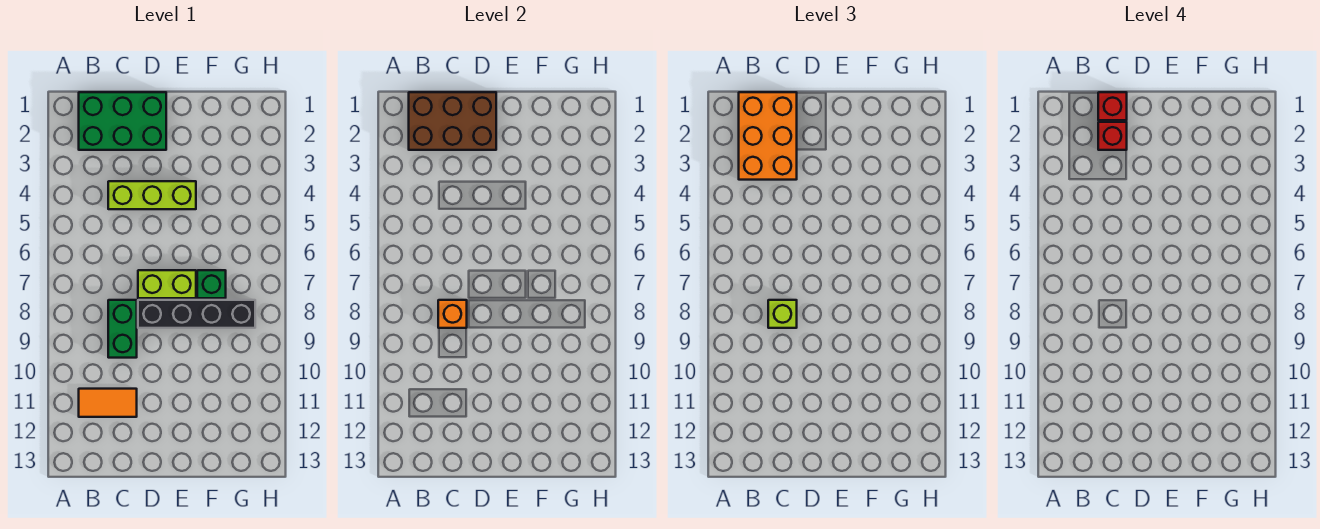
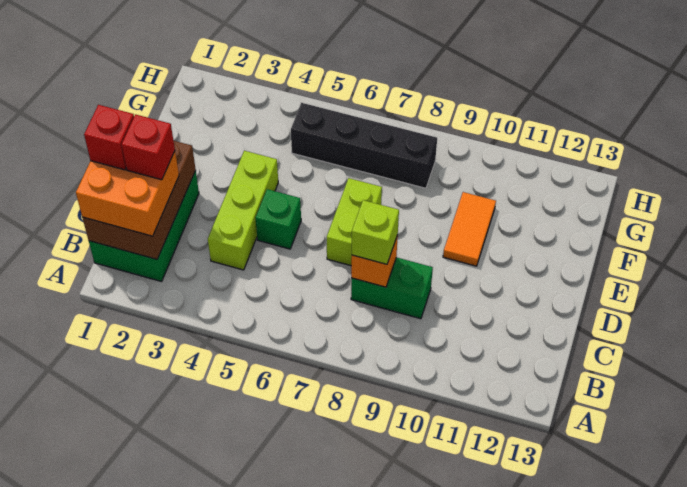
orange brick B1:C3 level 3 -> orange brick B1:C2 level 3
orange tile B11:C11 level 1 -> orange tile E10:F10 level 1
black brick D8:G8 level 1 -> black brick G5:G8 level 1
green brick F7 level 1 -> green brick D5 level 1

